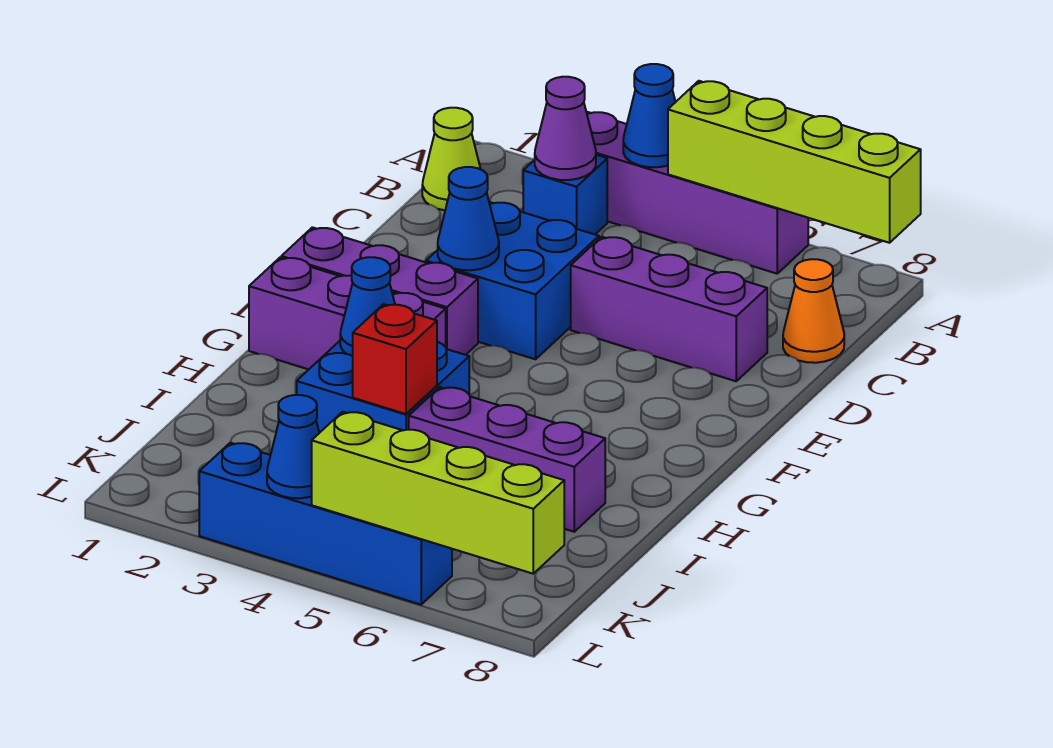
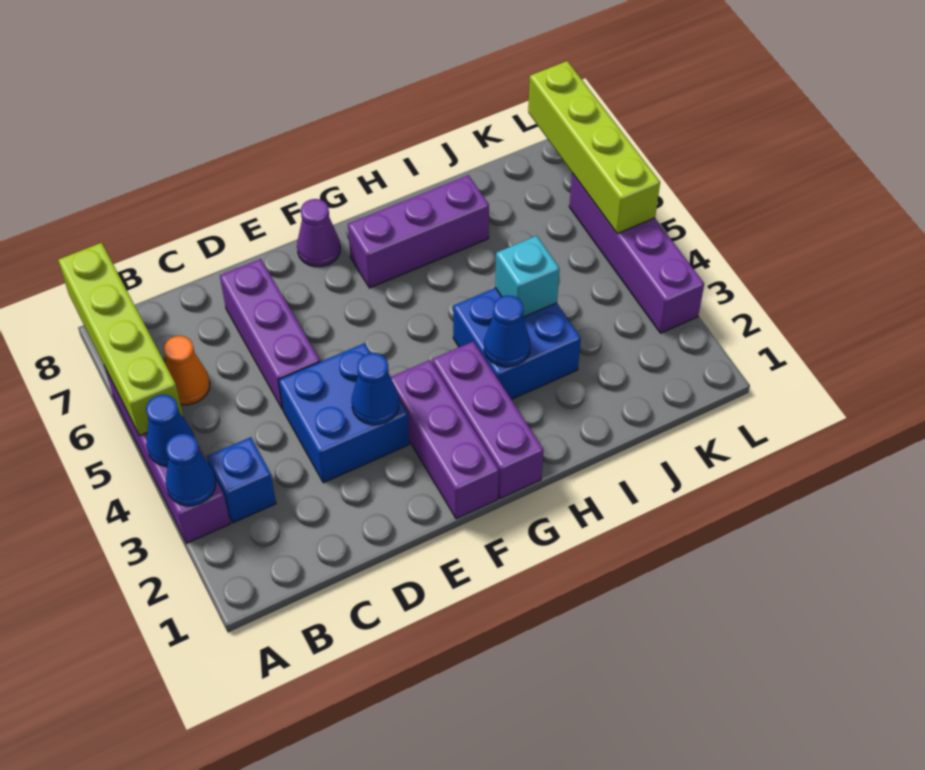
lime cone B1 level 1 -> none
purple cone B3 level 2 -> purple cone F8 level 1
orange cone C8 level 1 -> orange cone B6 level 1
red brick I4 level 2 -> cyan brick I4 level 2
purple brick I5:I7 level 1 -> purple brick G7:I7 level 1
blue brick L3:L6 level 1 -> purple brick L3:L6 level 1
blue cone L4 level 2 -> blue cone A3 level 2

